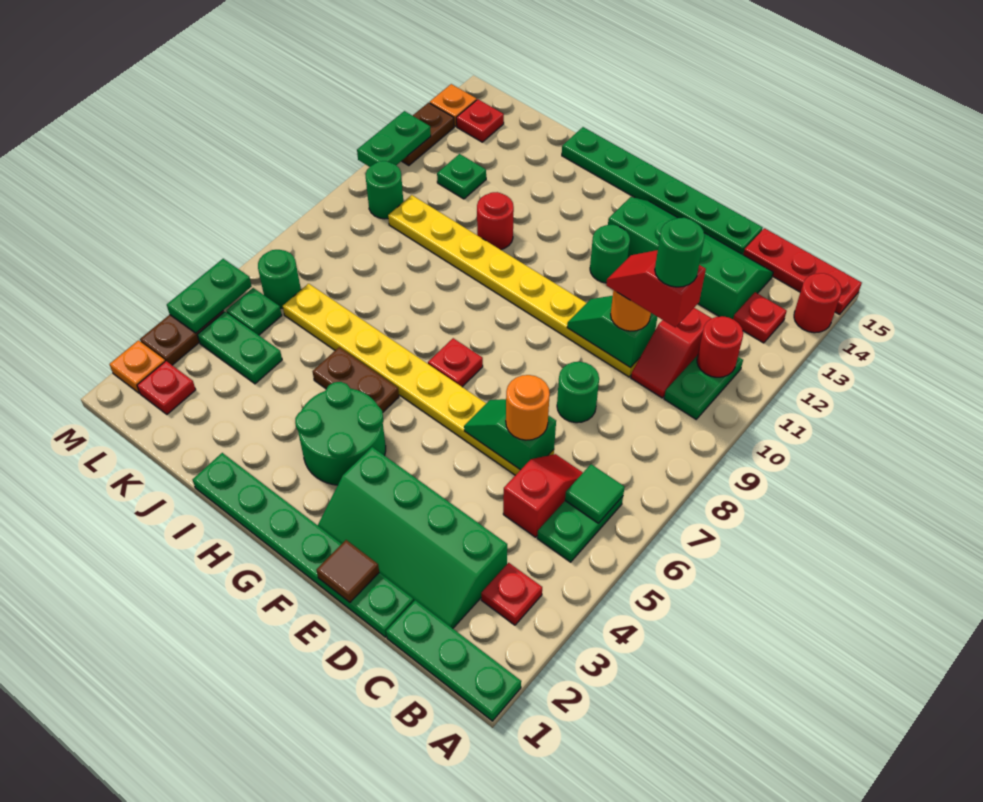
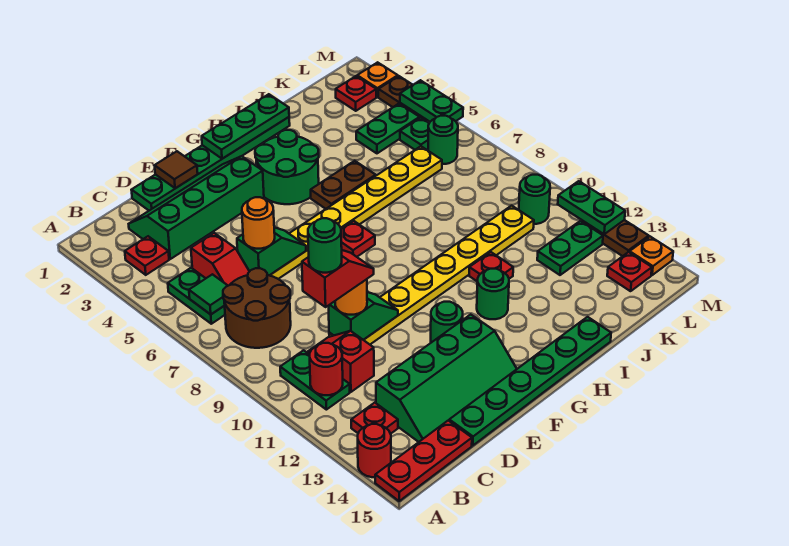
green plate A1:C1 level 1 -> green plate G1:I1 level 2
none -> brown round brick B7:C8 level 1
green round brick D8 level 1 -> green round brick H12 level 1
red round brick I11 level 1 -> red plate I11 level 1
green plate K12 level 1 -> green plate K12:L12 level 1

